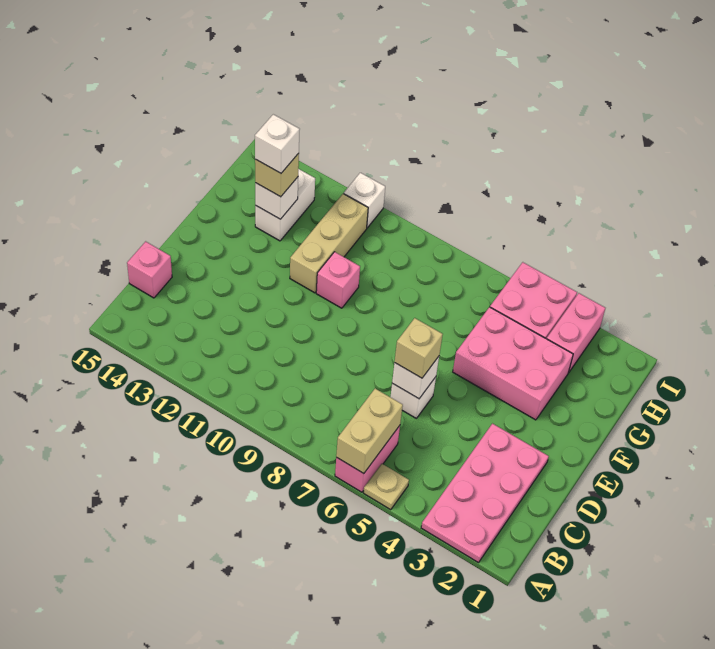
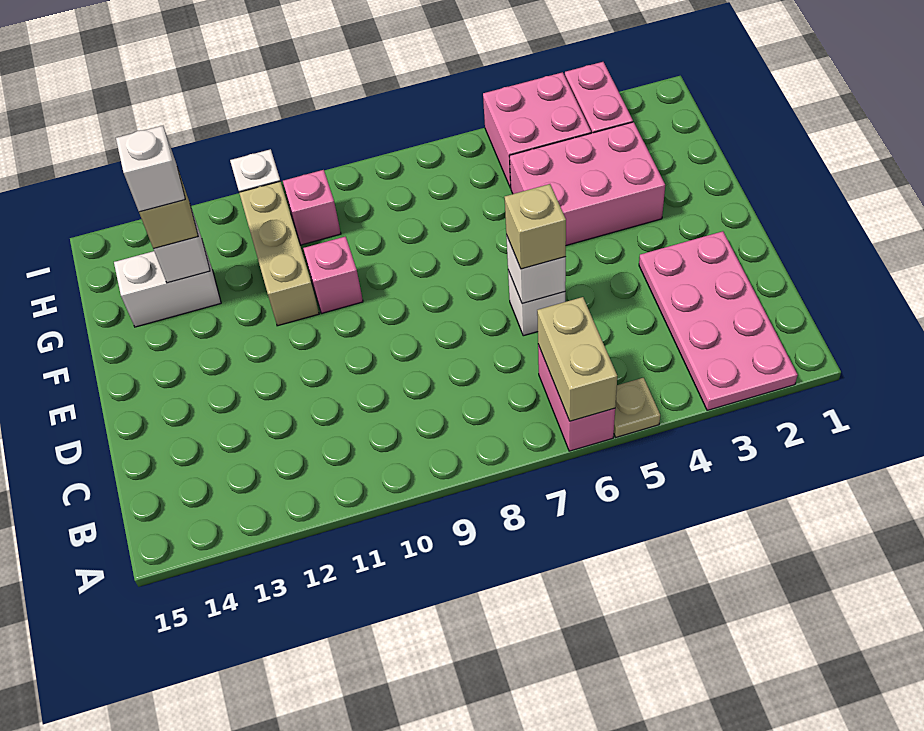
pink brick C15 level 1 -> pink brick H10 level 1
white brick G13:H13 level 1 -> white brick G13:G14 level 1

